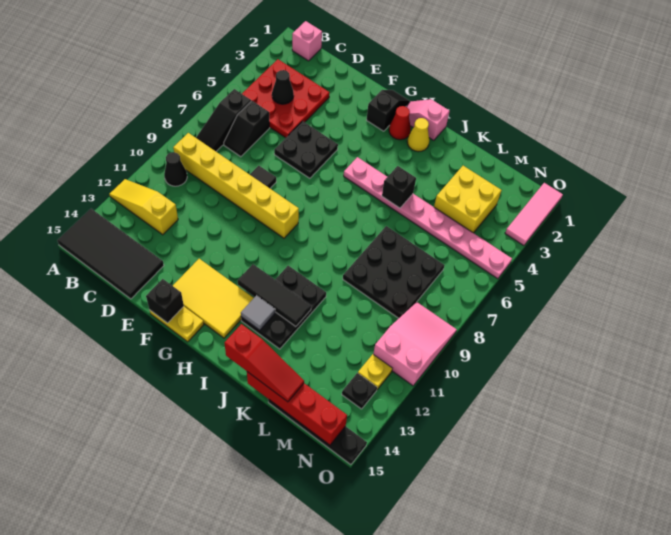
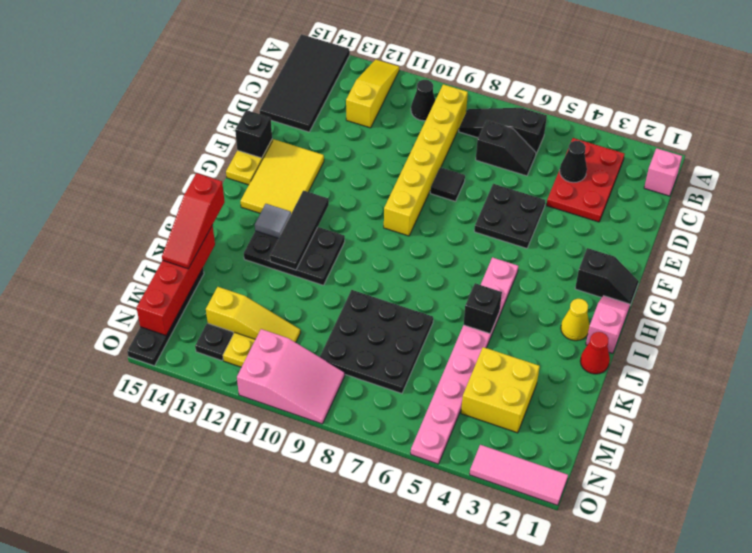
red plate B3:D5 level 1 -> red plate B3:D4 level 1
black slope C6:C7 level 1 top 6 -> black slope C6:C7 level 1 top 7
red cone H2 level 1 -> red cone J1 level 1
none -> yellow slope M11:M13 level 1 top 13

